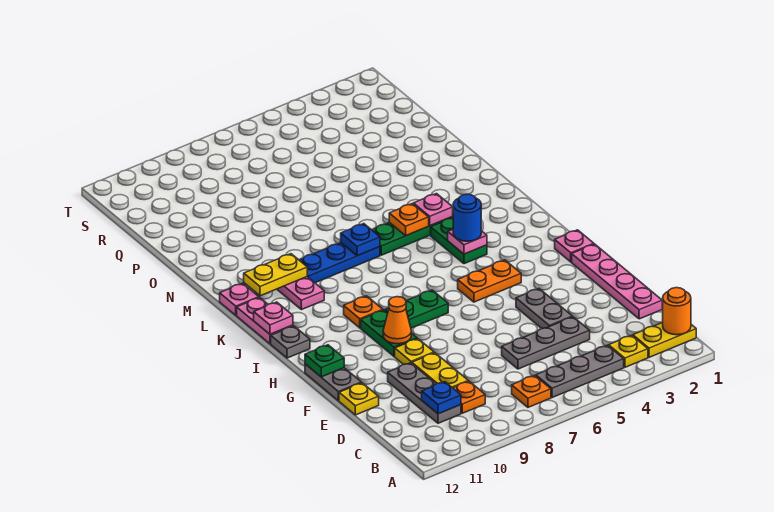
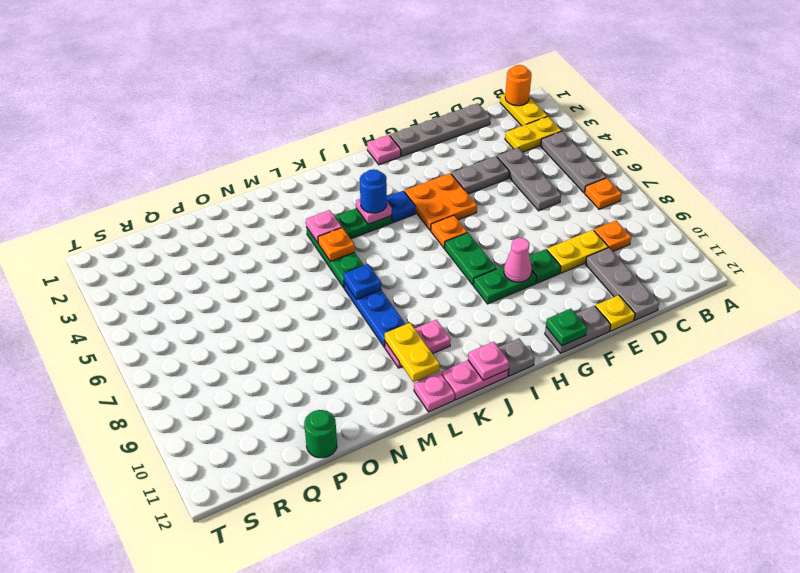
yellow plate B3 level 1 -> yellow plate B3:C3 level 1
grey plate C10:E10 level 1 -> grey plate D10:D12 level 1
blue plate C10 level 2 -> blue plate I4 level 1
pink plate D1:G1 level 1 -> grey plate D1:G1 level 1
yellow plate F9 level 1 -> green plate F9 level 1
orange cone G9 level 2 -> pink cone G9 level 2
orange plate H4:H5 level 1 -> orange plate G4:H5 level 1
orange plate I9 level 1 -> orange plate H6 level 1
none -> green round brick P12 level 1

